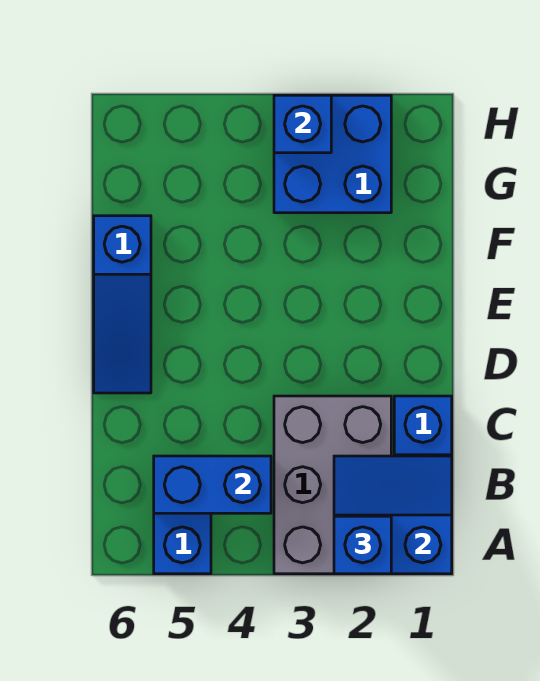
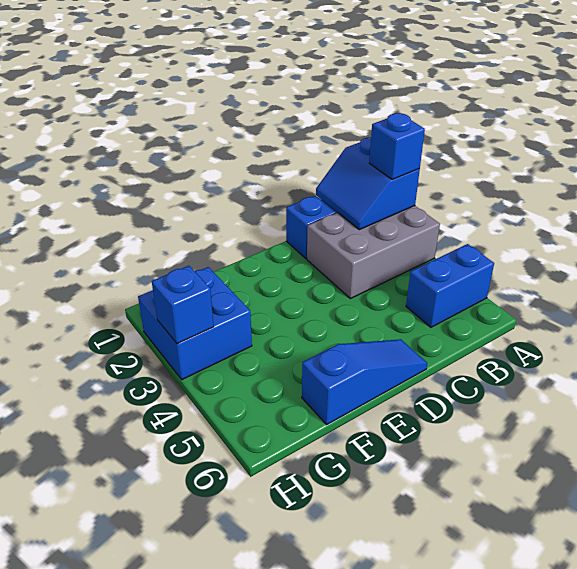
blue brick B4:B5 level 2 -> none

